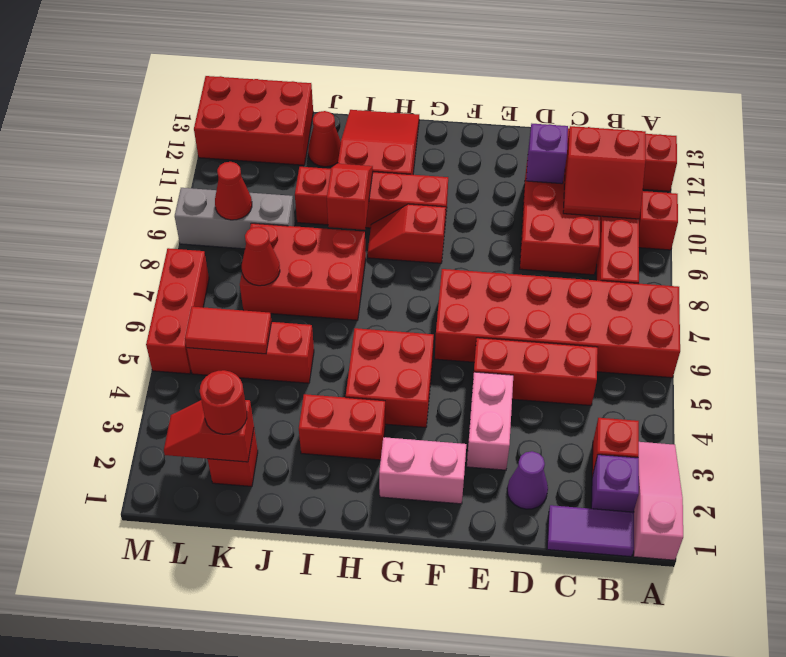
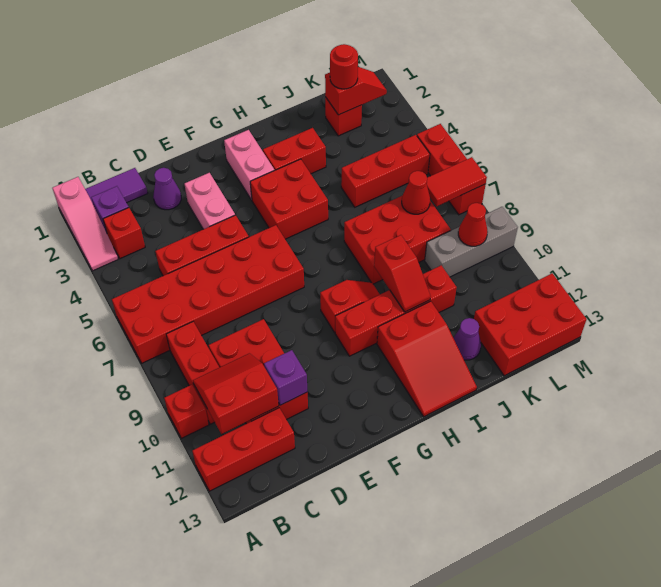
pink brick F2:G2 level 1 -> pink brick G2:G3 level 1
red cone J12 level 1 -> purple cone J12 level 1
red tile K5:L5 level 2 -> red tile L7:M7 level 2

